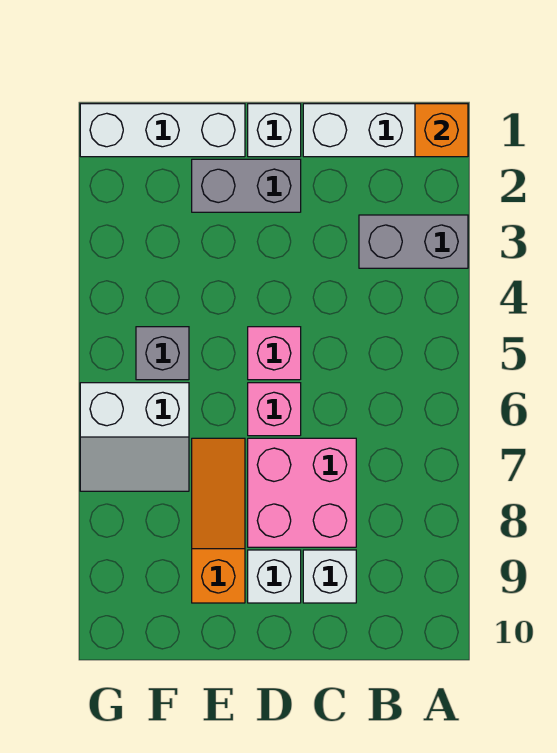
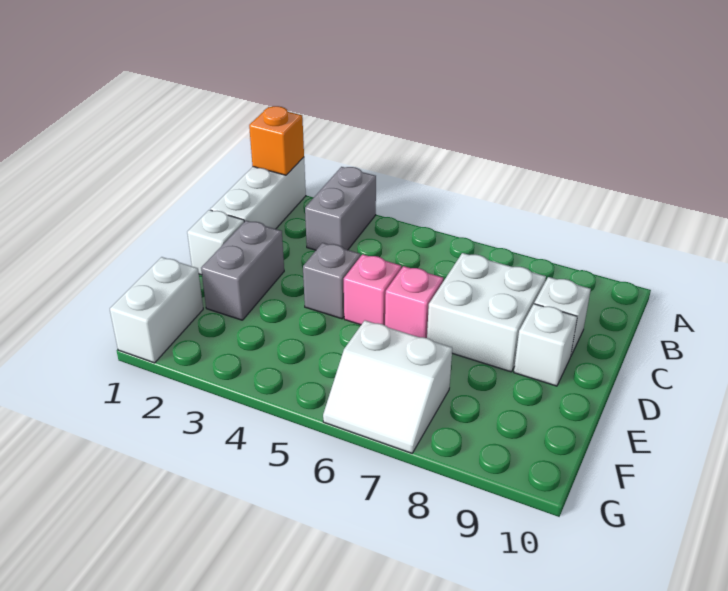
pink brick C7:D8 level 1 -> white brick C7:D8 level 1
white brick E1:G1 level 1 -> white brick F1:G1 level 1
orange slope E7:E9 level 1 top 9 -> none
grey brick F5 level 1 -> grey brick D4 level 1
white slope F6:G7 level 1 top 6 -> white slope F6:G7 level 1 top F

